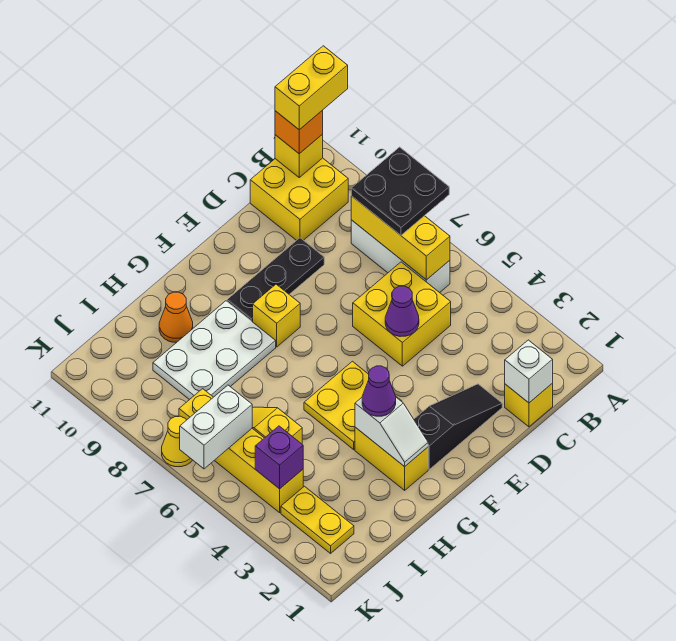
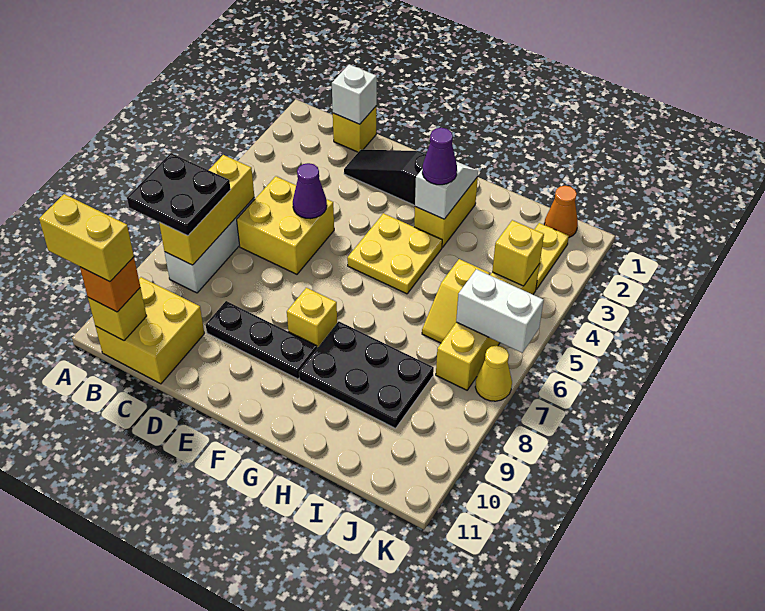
white plate G8:I9 level 1 -> black plate G8:I9 level 1
orange cone H10 level 1 -> orange cone J1 level 1
purple brick J4 level 2 -> yellow brick J4 level 2

